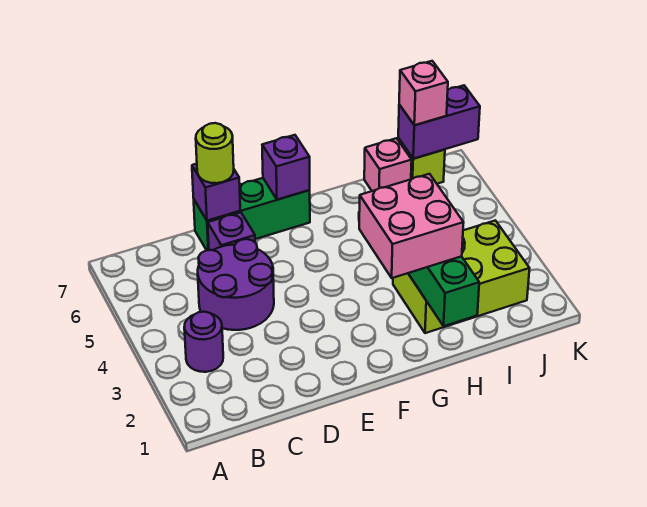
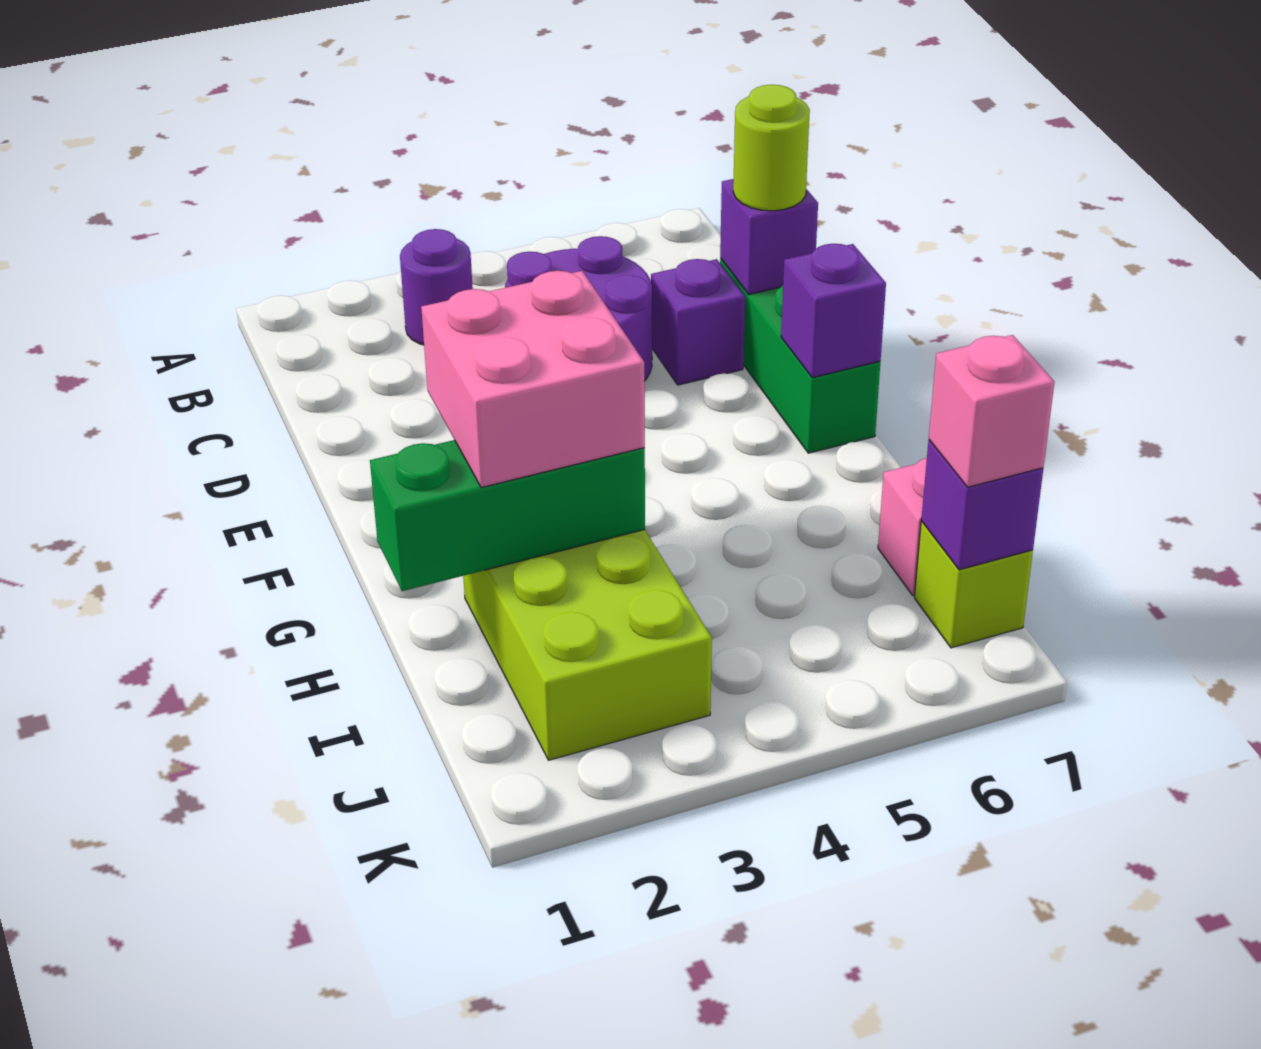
purple brick J7:K7 level 2 -> purple brick J7 level 2

